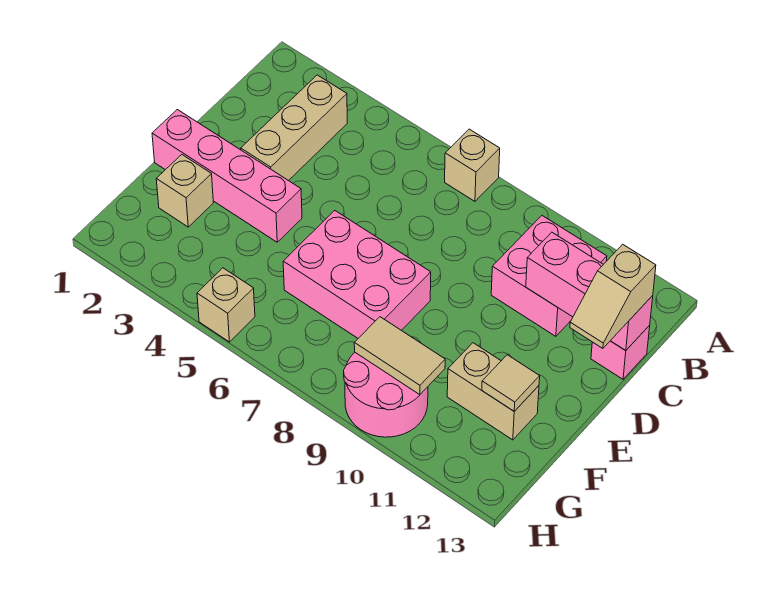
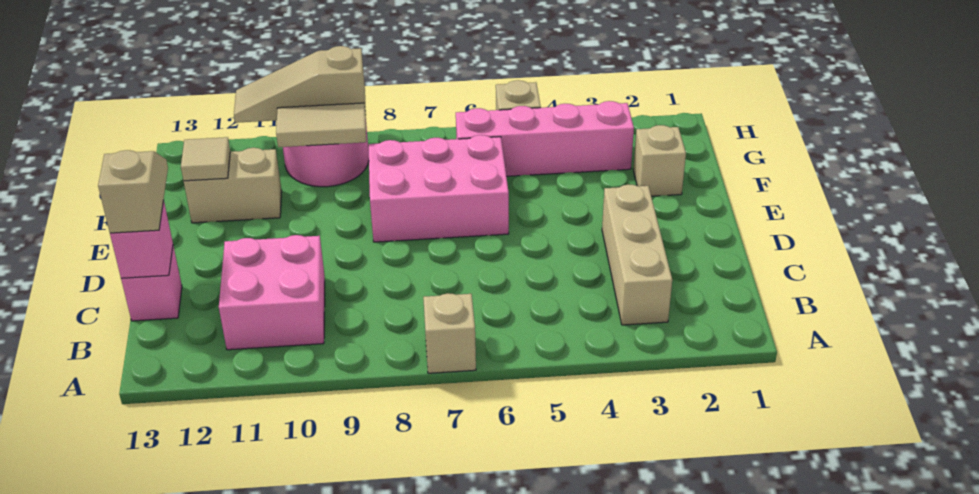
pink brick C11:C13 level 2 -> pink brick C13 level 2
pink brick E1:E4 level 1 -> pink brick G3:G6 level 1
none -> tan slope H9:H11 level 2 top 9

